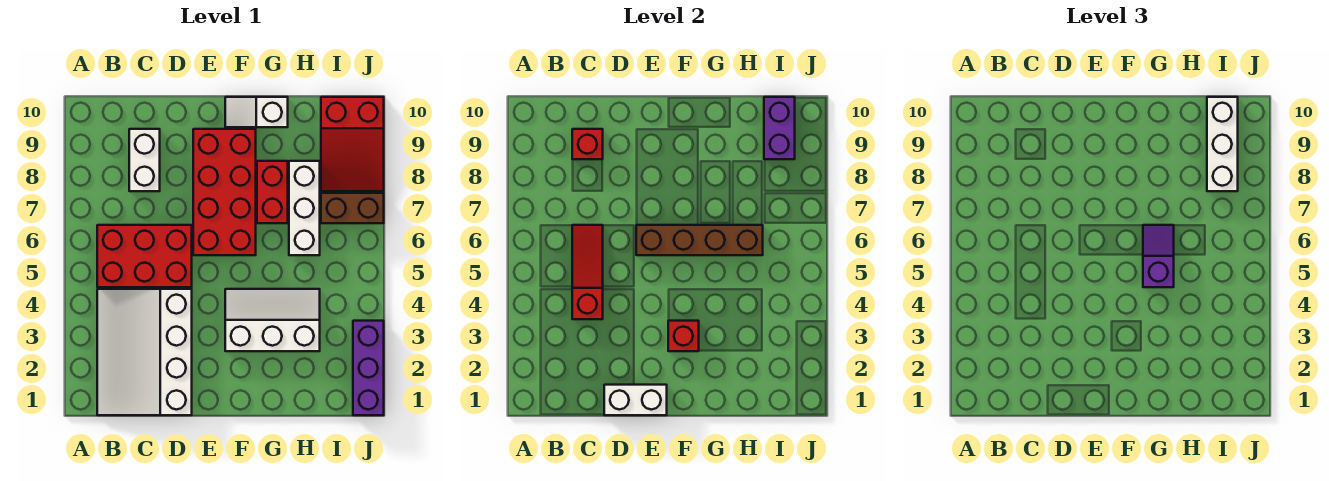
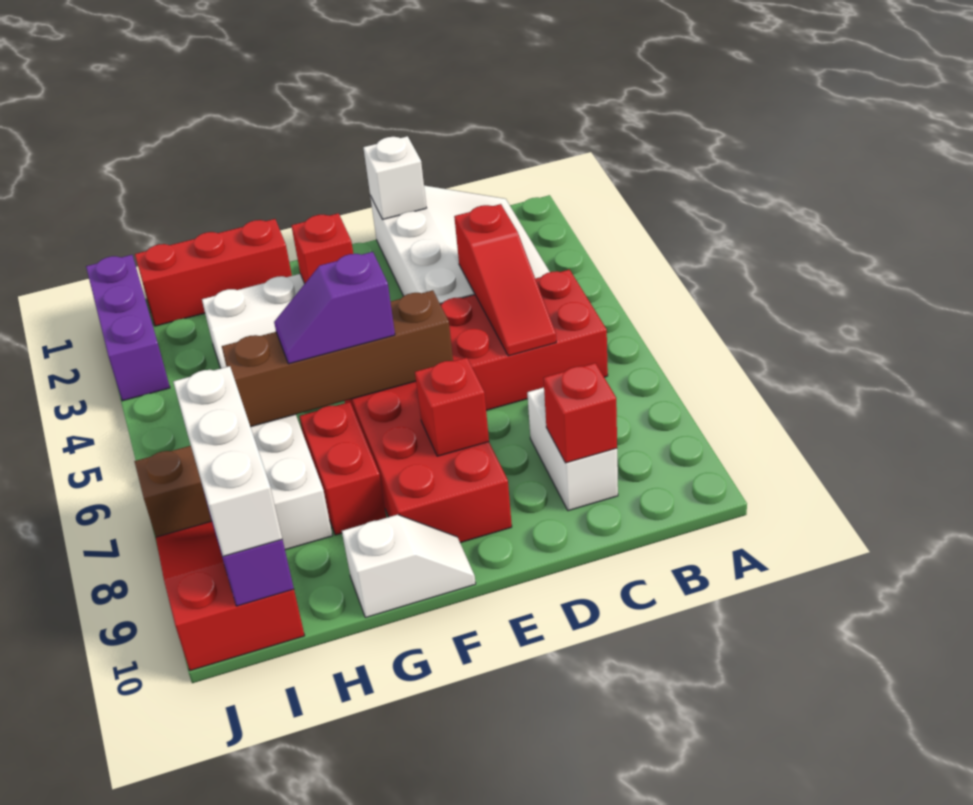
white brick D1:E1 level 2 -> white brick D1 level 2
none -> red brick E8 level 2
none -> red brick G1:I1 level 1
purple slope G5:G6 level 3 top 5 -> purple slope F6:G6 level 3 top F

